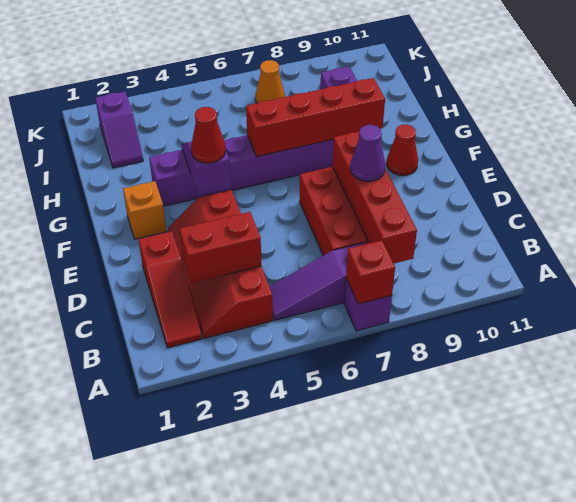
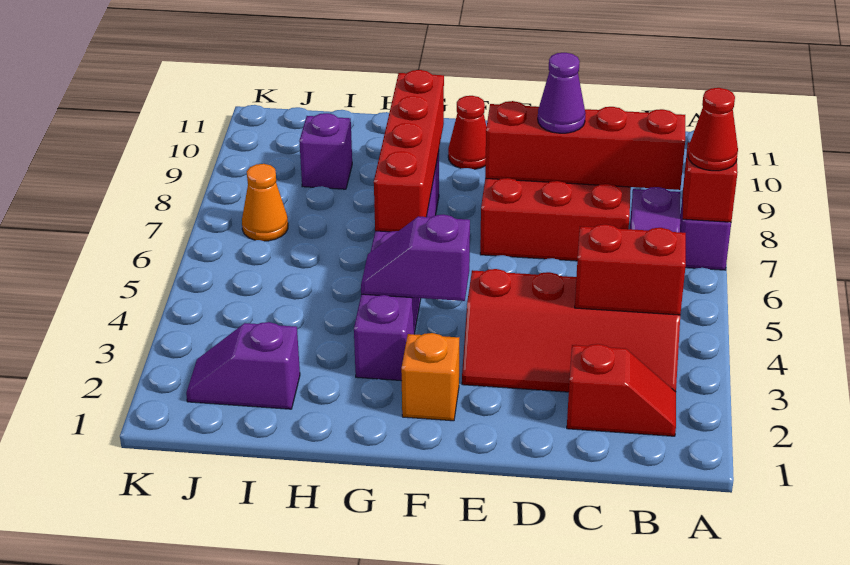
red slope B2:D2 level 1 top D -> red slope B2:C2 level 1 top C
red brick C3:C4 level 2 -> red brick B4:C4 level 2
red cone F4 level 3 -> red cone A7 level 3
purple slope I2:J2 level 1 top J -> purple slope I2:J2 level 1 top I

